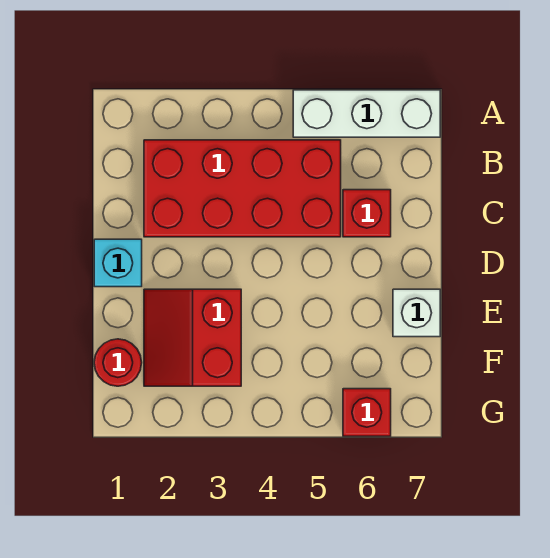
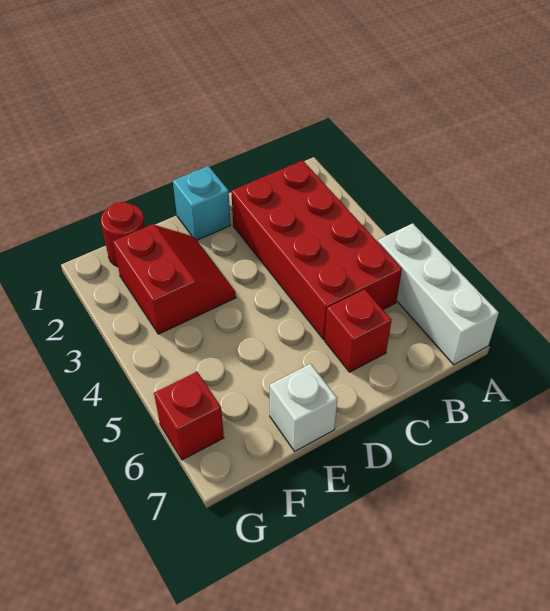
red slope E2:F3 level 1 top 3 -> red slope E2:F3 level 1 top F

